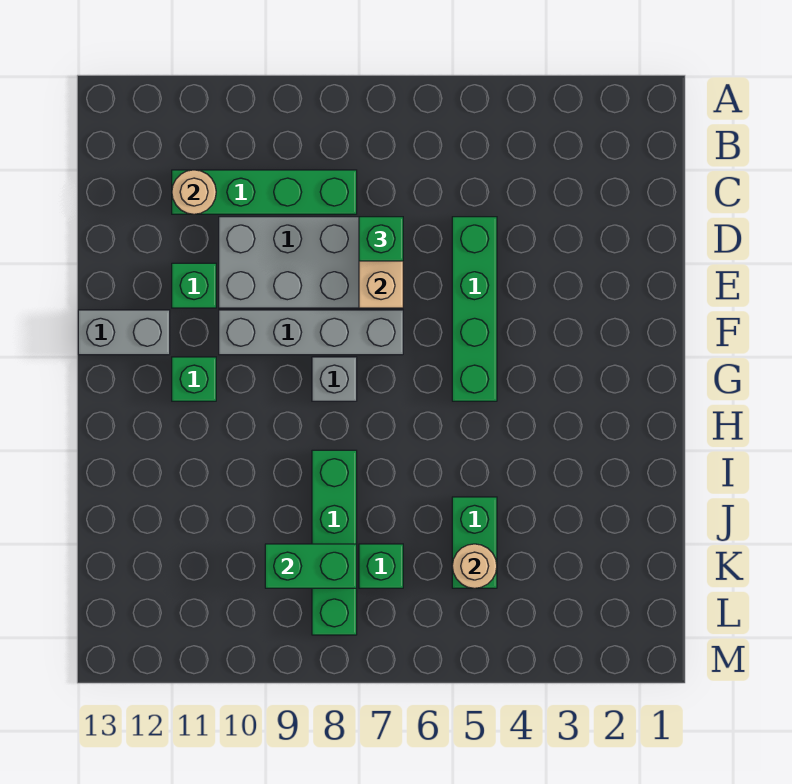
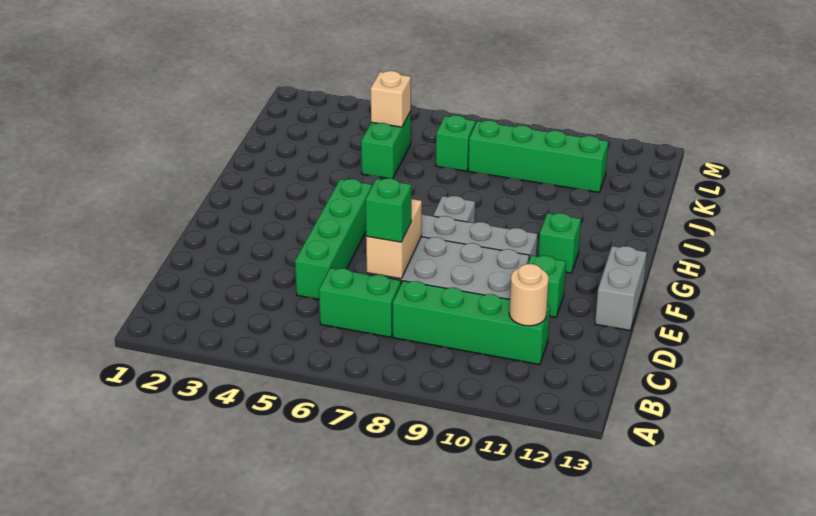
grey brick F12:F13 level 1 -> grey brick E13:F13 level 1
green brick I8:L8 level 1 -> green brick K8:K11 level 1
tan round brick K5 level 2 -> tan brick K5 level 2
green brick K8:K9 level 2 -> green brick C6:C7 level 1

